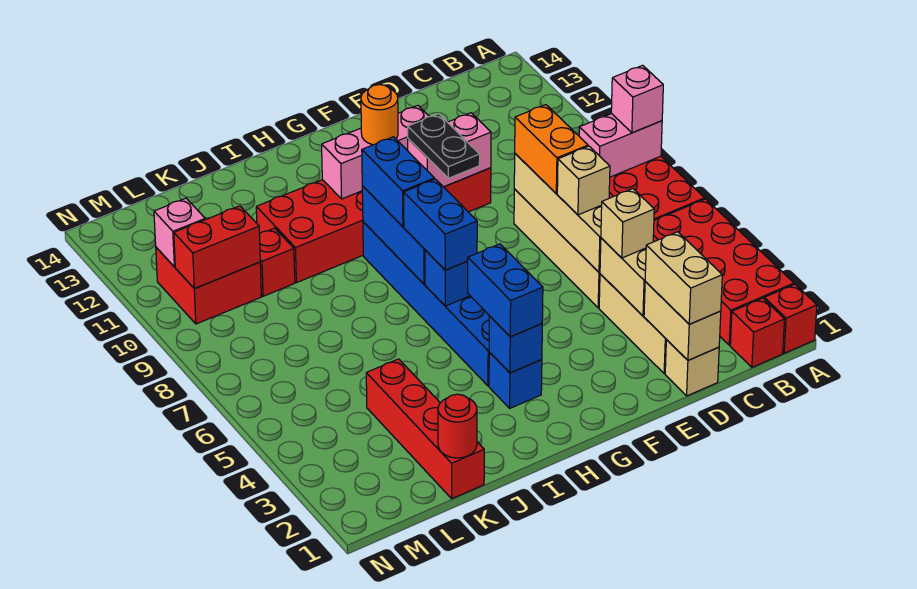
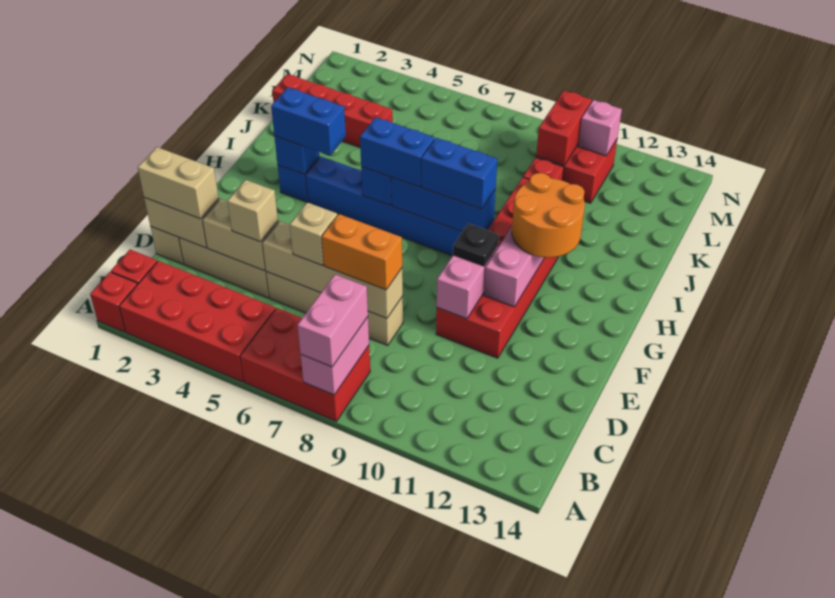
pink brick A8 level 3 -> pink brick A8:B8 level 3
black plate F9:F10 level 3 -> black plate F10 level 3
orange round brick G11 level 3 -> orange round brick G11:H12 level 3
red round brick K1 level 2 -> none

